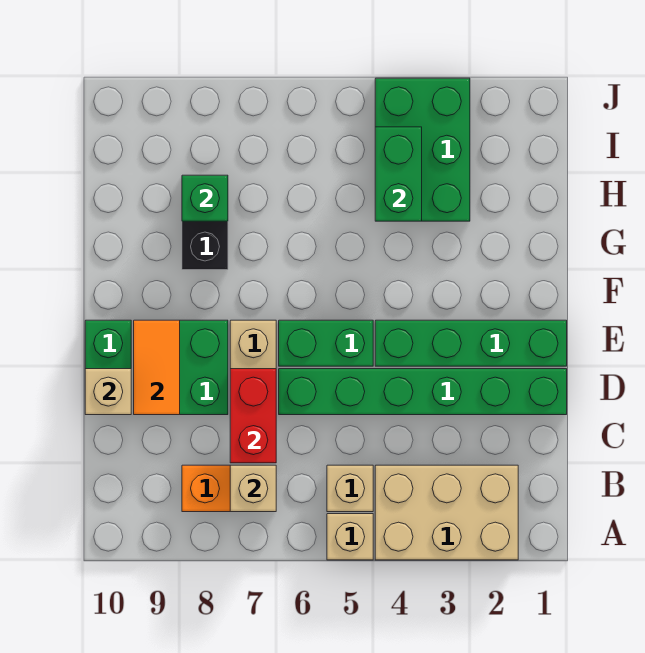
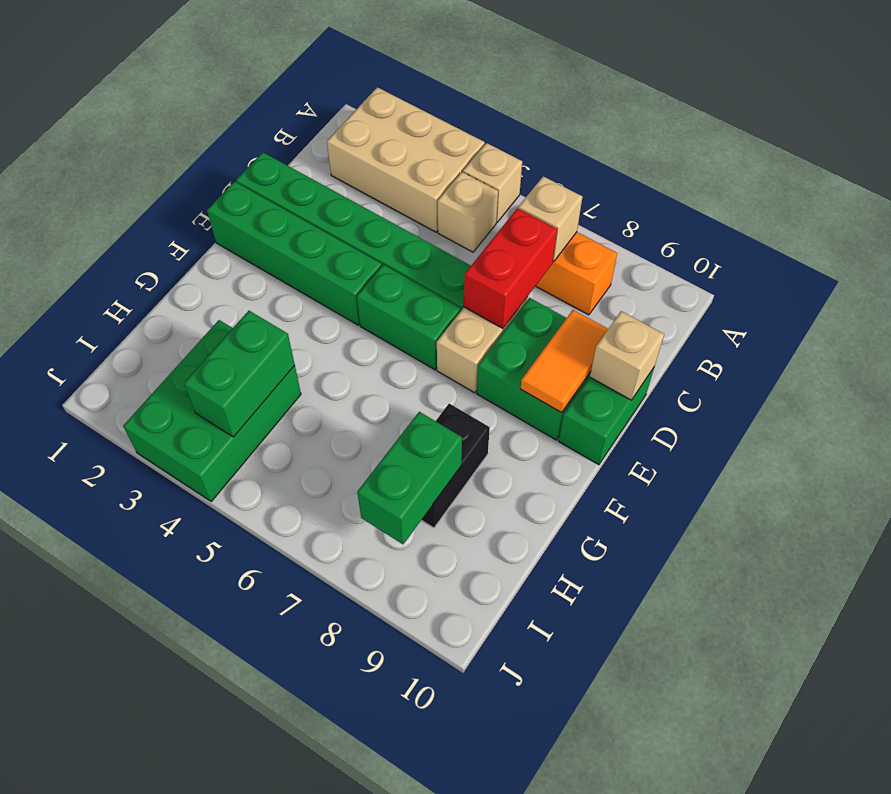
green brick H8 level 2 -> green brick H8:I8 level 2

